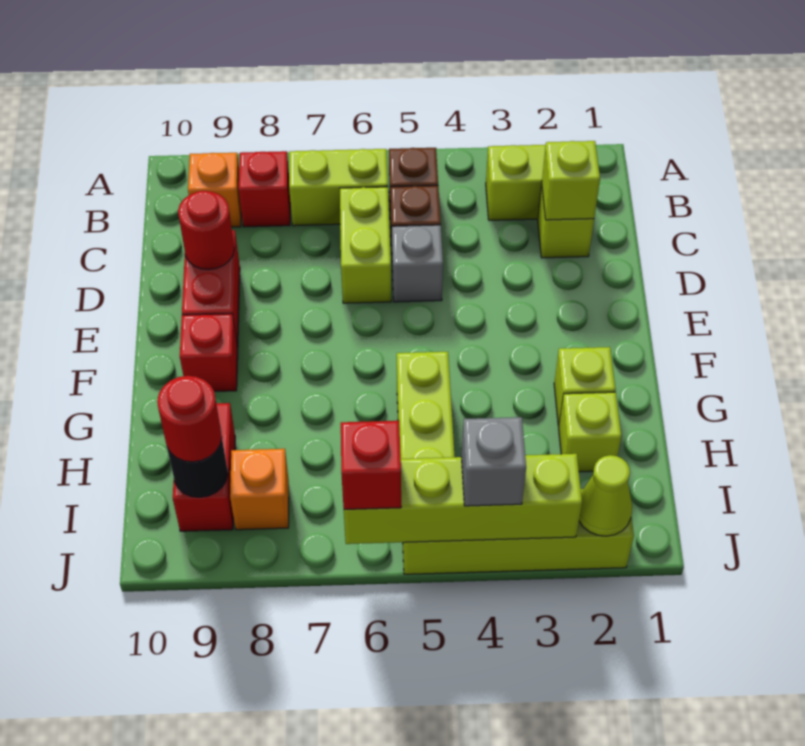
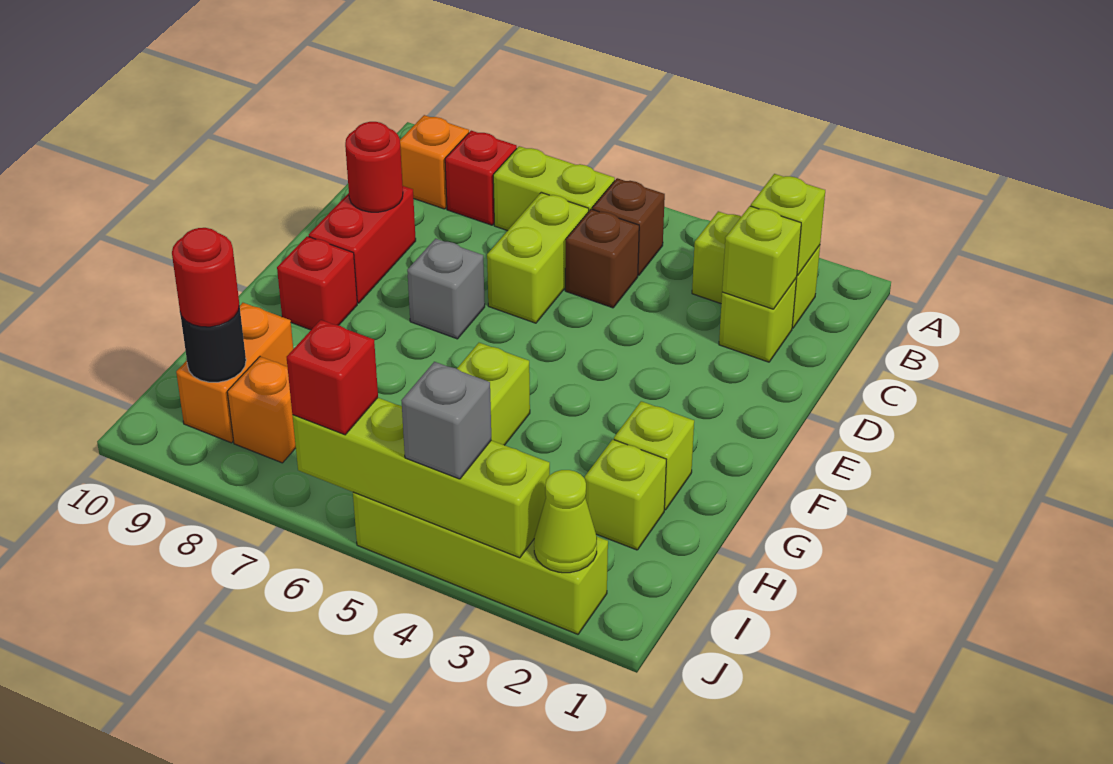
none -> lime brick B2 level 2
grey brick D5 level 1 -> grey brick E7 level 1
red brick H9:I9 level 1 -> orange brick H9:I9 level 1

